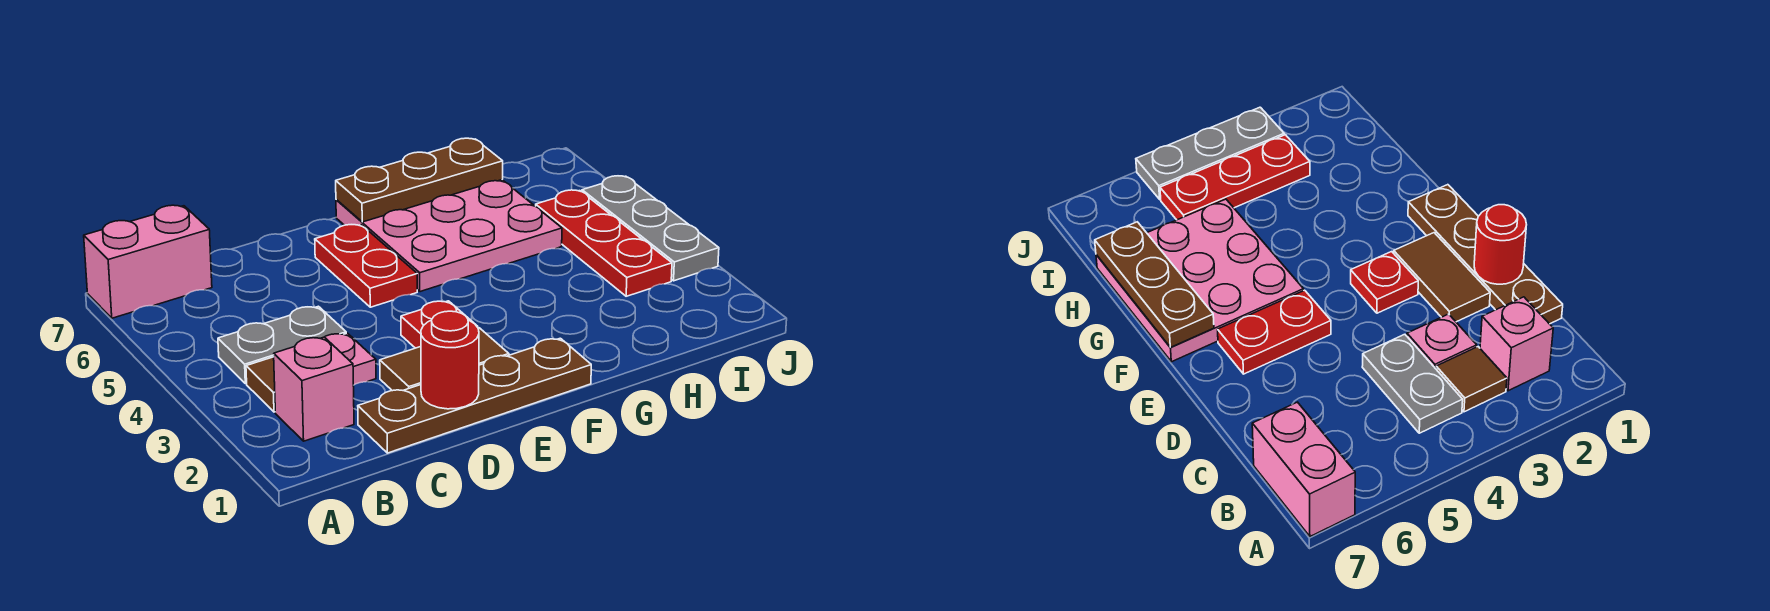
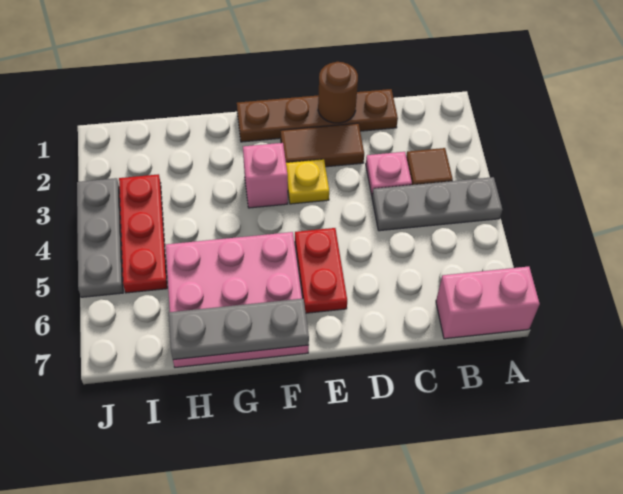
pink brick B2 level 1 -> pink brick F3 level 1
grey plate B4:C4 level 1 -> grey plate A4:C4 level 1
red round brick D1 level 2 -> brown round brick D1 level 2
red plate E3 level 1 -> yellow plate E3 level 1
brown plate F7:H7 level 2 -> grey plate F7:H7 level 2

